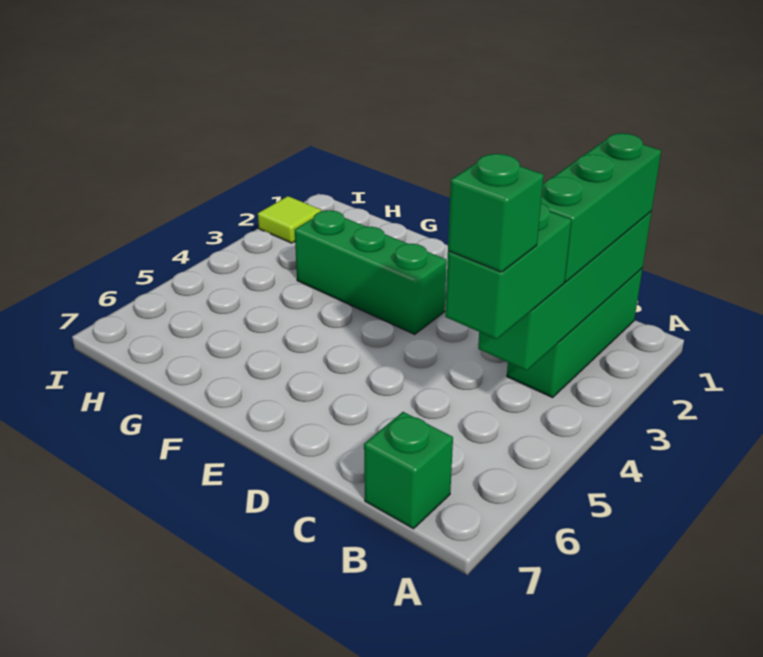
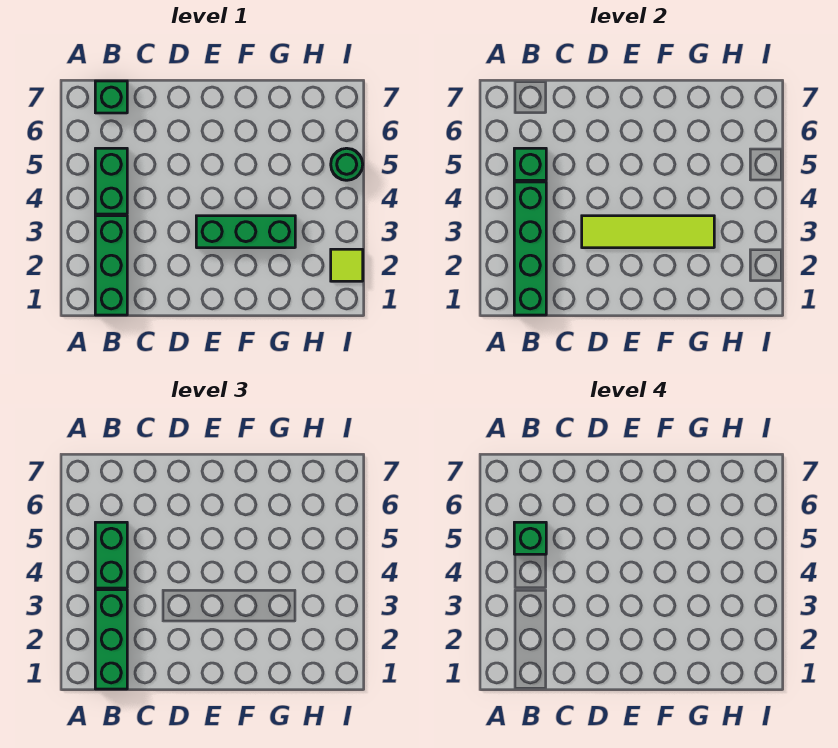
none -> green brick B4:B5 level 1
none -> green brick B5 level 2
none -> lime tile D3:G3 level 2
none -> green round brick I5 level 1

